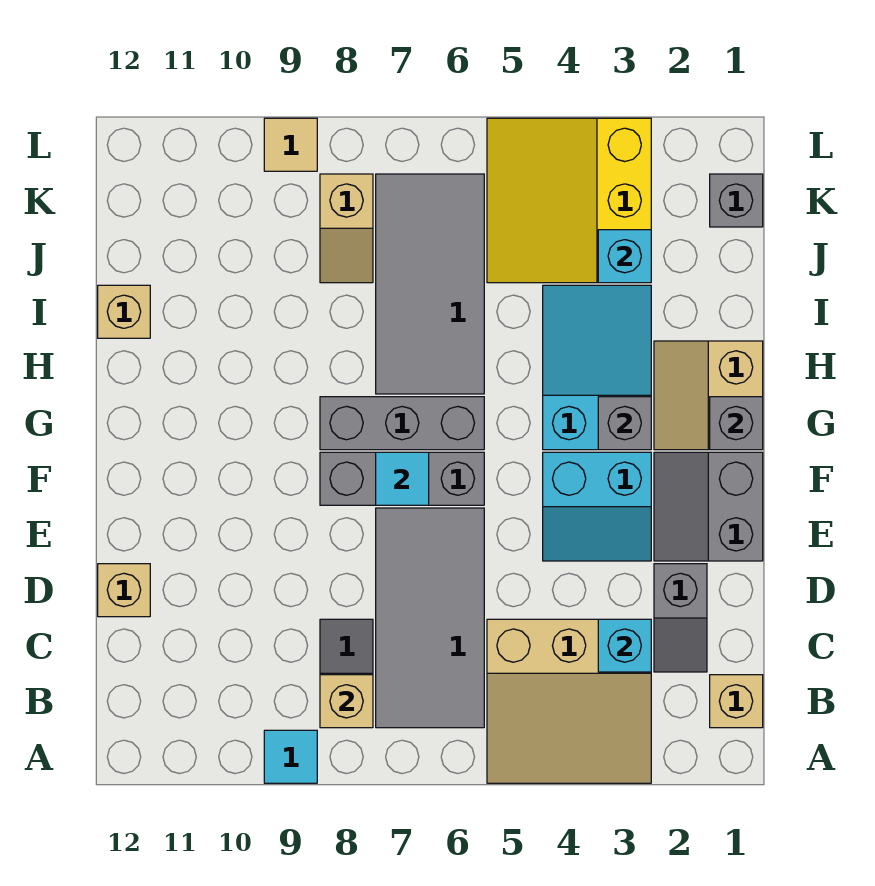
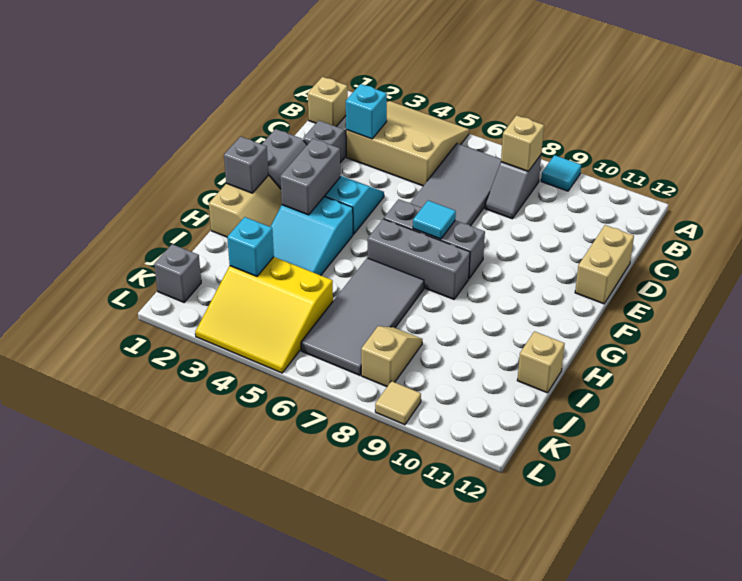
tan brick D12 level 1 -> tan brick D12:E12 level 1
grey brick G3 level 2 -> grey brick F3:G3 level 2
yellow slope J3:L5 level 1 top 3 -> yellow slope J3:L5 level 1 top J

